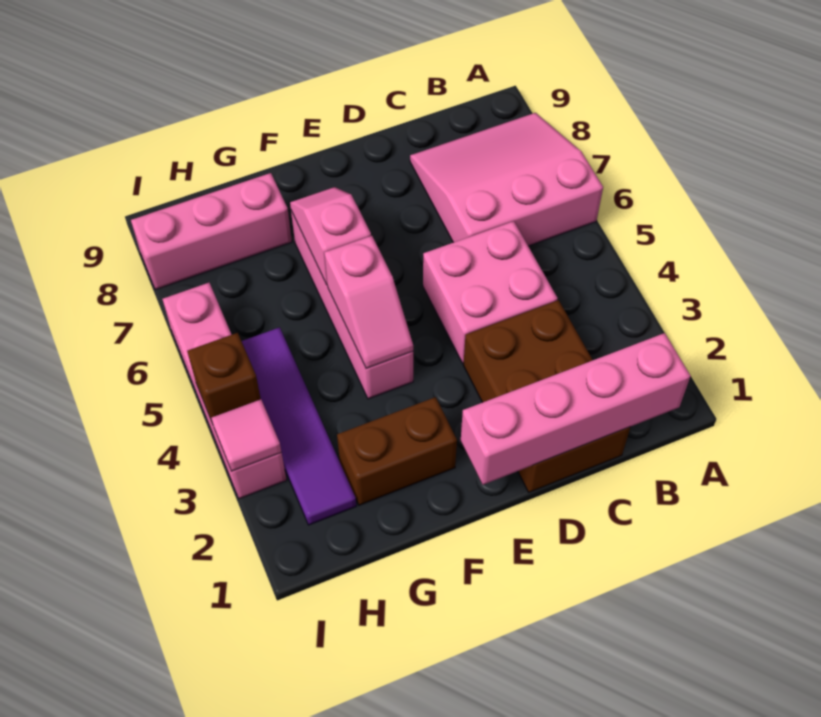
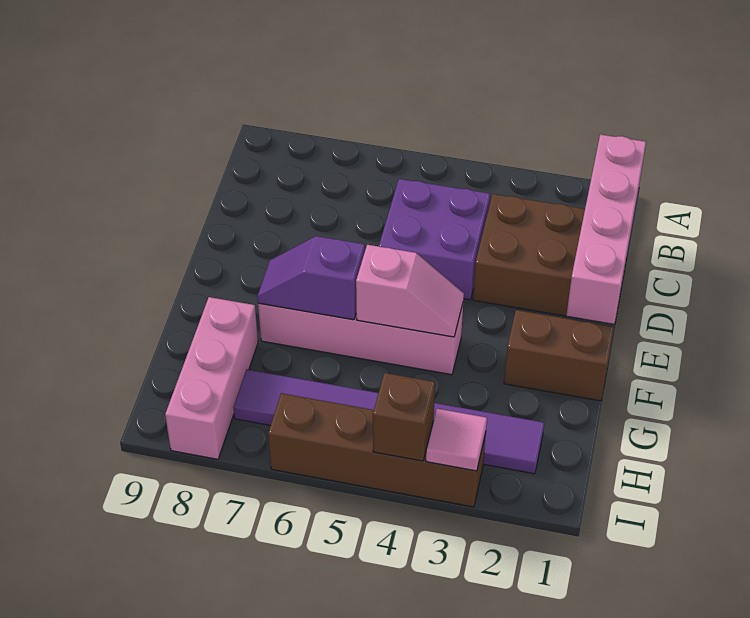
pink slope A6:C8 level 1 top 6 -> none
pink brick C4:D5 level 1 -> purple brick C4:D5 level 1
brown brick F2:G2 level 1 -> brown brick F1:F2 level 1
pink slope F6:F7 level 2 top 6 -> purple slope F6:F7 level 2 top 6
purple tile H2:H5 level 1 -> purple tile H2:H7 level 1
pink brick I3:I6 level 1 -> brown brick I3:I6 level 1

